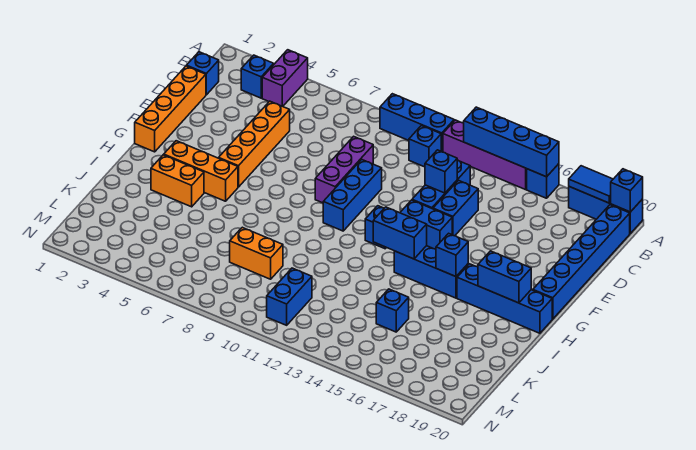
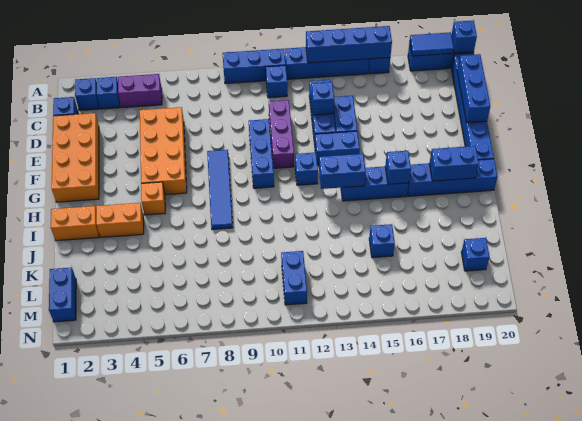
purple brick A4:B4 level 1 -> purple brick B4:B5 level 1
purple brick A12:A15 level 1 -> blue brick A12:A15 level 1
none -> blue brick B2 level 1
none -> blue brick C20:E20 level 2
orange brick D1:G1 level 1 -> orange brick D1:G2 level 1
orange brick D5:G5 level 1 -> orange brick D5:G6 level 1
purple brick D9:F9 level 1 -> purple brick D11:F11 level 1
none -> blue tile F8:I8 level 1
orange brick H3:H5 level 1 -> orange brick H5 level 1
orange brick K8:K9 level 1 -> orange brick I1:I2 level 1
none -> blue brick L1:M1 level 1
none -> blue brick L19 level 1

